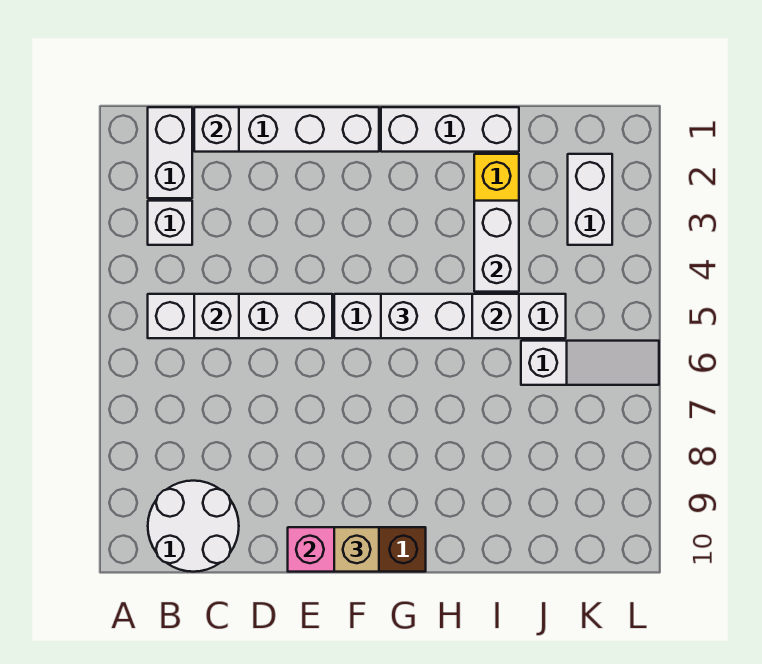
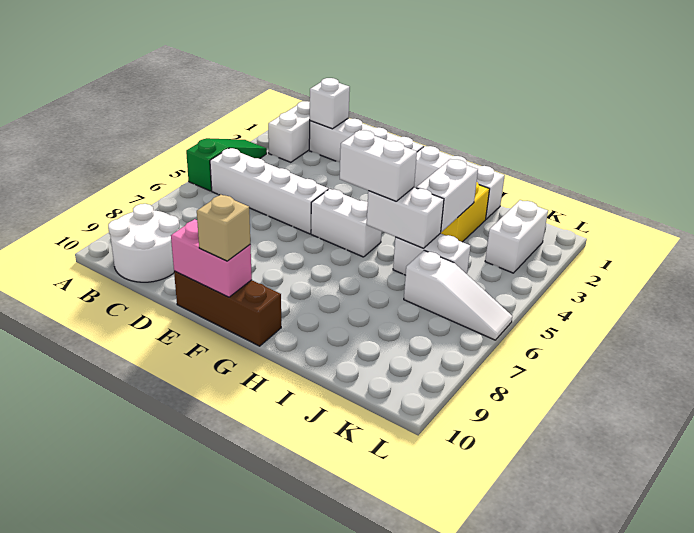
none -> green slope A3:A5 level 1 top 5
white brick B3 level 1 -> none
white brick C5 level 2 -> none

